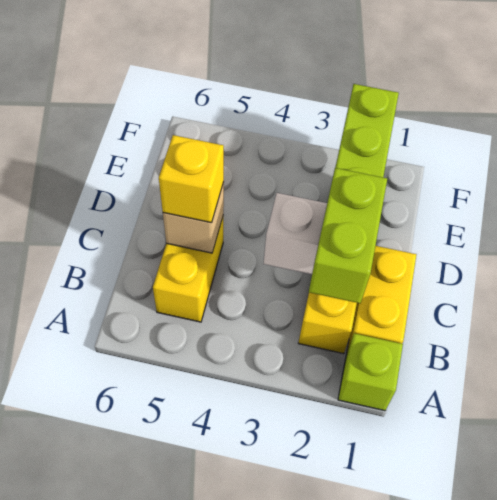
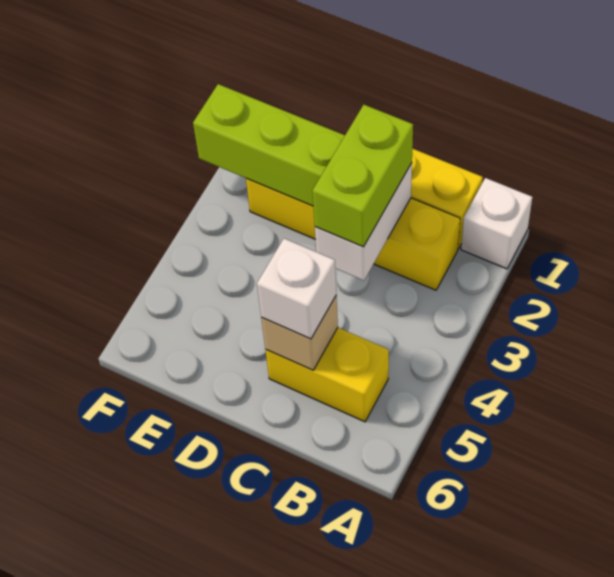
lime brick A1 level 1 -> white brick A1 level 1
lime brick B2:C2 level 3 -> lime brick C2:C3 level 3
yellow brick C5 level 3 -> white brick C5 level 3

